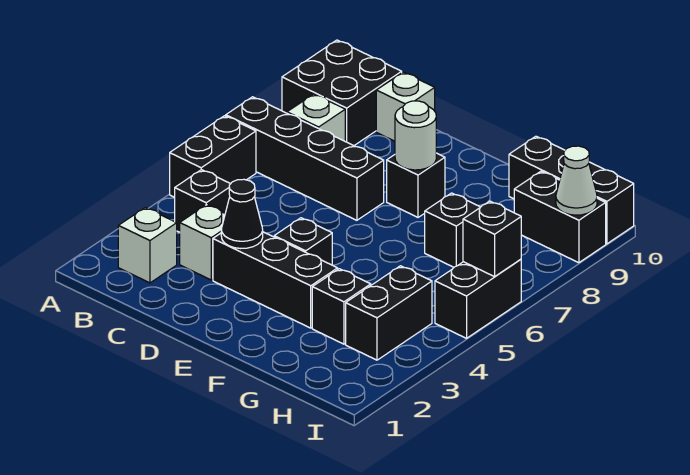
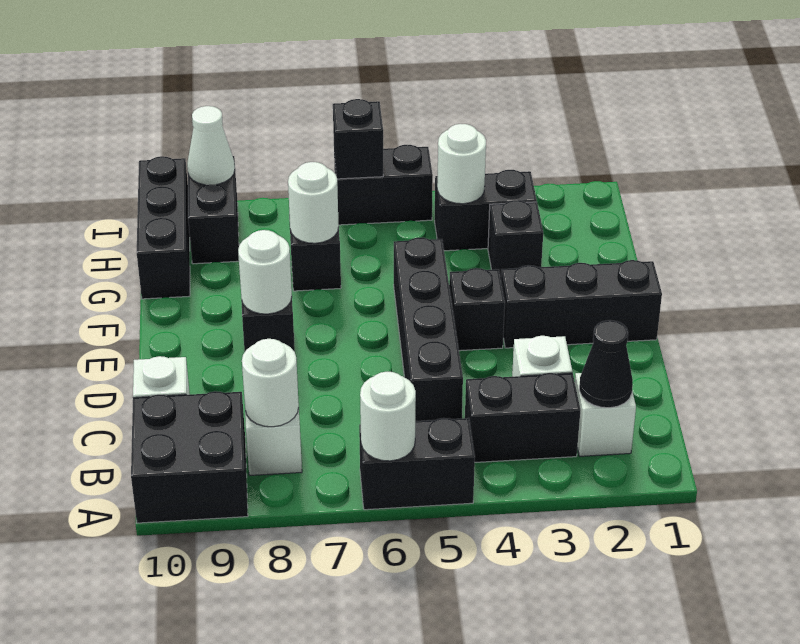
none -> white round brick A6 level 2
black brick A7:D7 level 1 -> black brick C5:F5 level 1
black brick B4 level 1 -> black brick B3:B4 level 1
none -> white round brick B8 level 2
black brick D3:F3 level 1 -> black brick E1:E3 level 1
black cone D3 level 2 -> black cone B2 level 2
none -> white round brick G7 level 2
none -> white round brick H4 level 2

